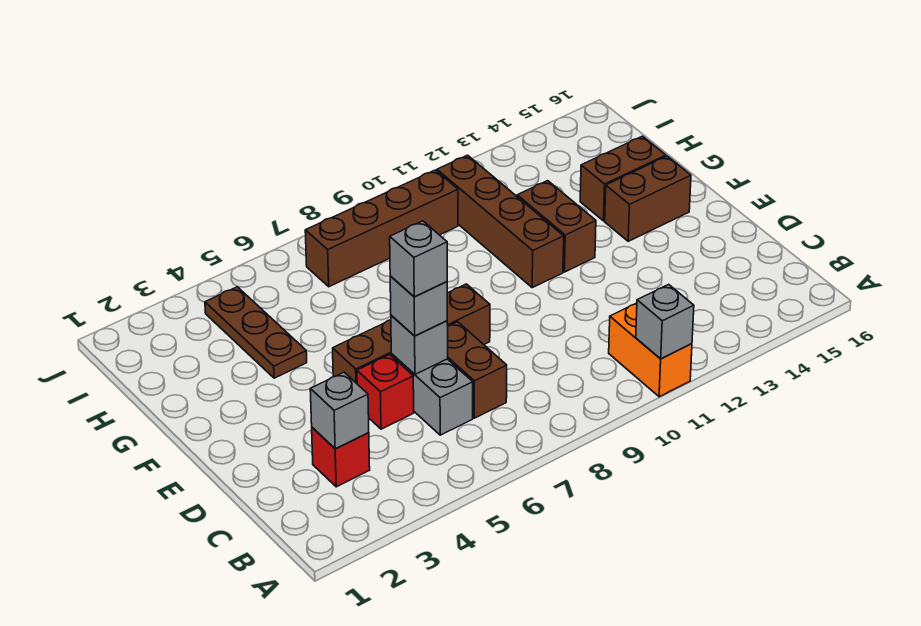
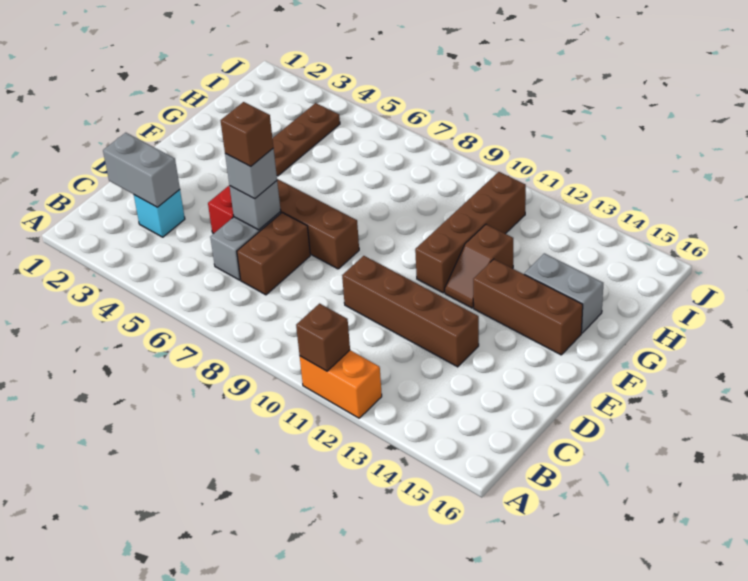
orange brick A11:B11 level 1 -> orange brick A11:A12 level 1
grey brick A11 level 2 -> brown brick A11 level 2
red brick C3 level 1 -> cyan brick C3 level 1
grey brick C3 level 2 -> grey brick C2:C3 level 2
grey brick D6 level 4 -> brown brick D6 level 4
brown brick F12:G12 level 1 -> brown slope F12:G12 level 1 top G
brown brick F14:F15 level 1 -> brown brick F13:F15 level 1
brown brick G14:G15 level 1 -> grey brick G14:G15 level 1
brown brick I7:I10 level 1 -> brown brick D10:D13 level 1

